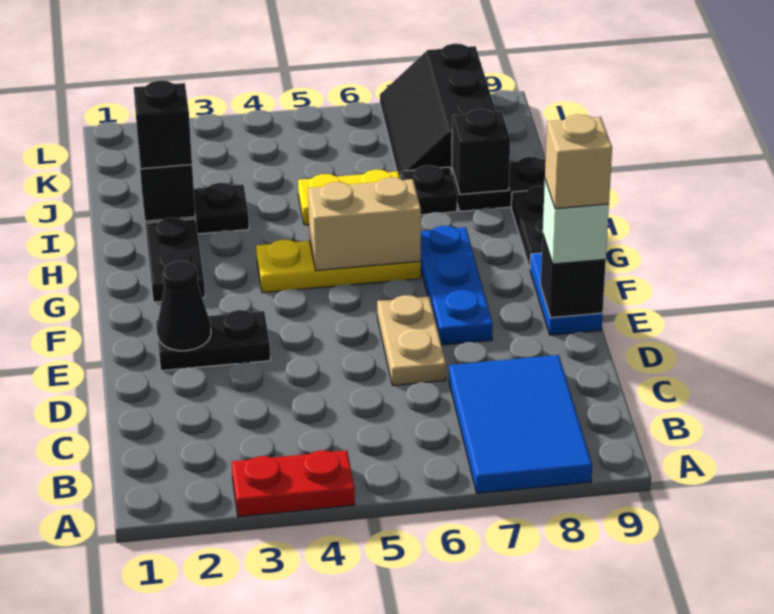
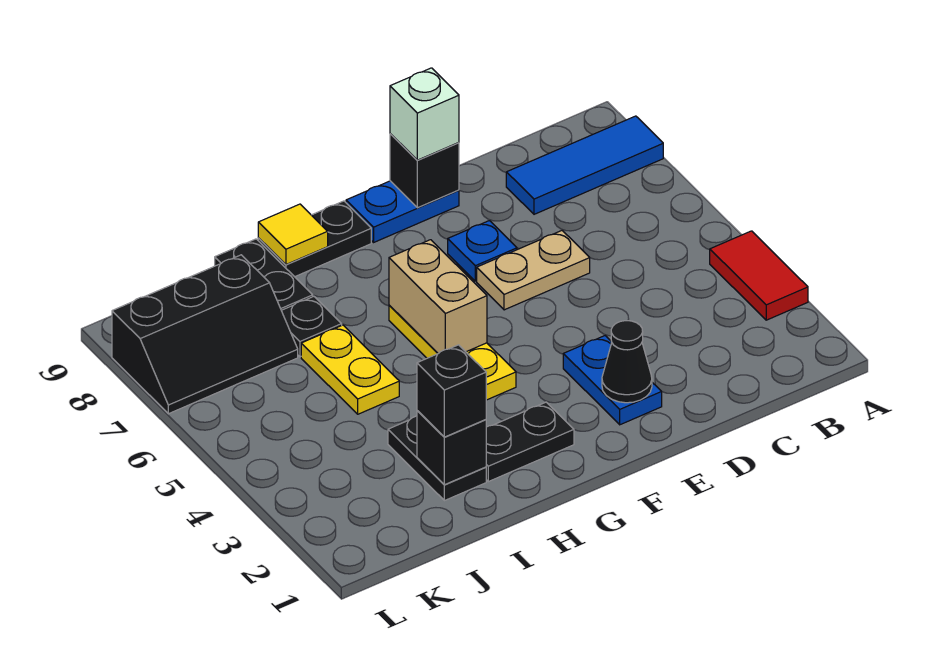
red plate A3:A4 level 1 -> red tile A3:A4 level 1
blue tile A7:C8 level 1 -> blue tile A8:C8 level 1
black plate E2:E3 level 1 -> blue plate E2:E3 level 1
blue plate E7:G7 level 1 -> blue plate E7 level 1
tan brick E9 level 4 -> none
none -> yellow tile H9 level 2
black brick I8 level 2 -> none

